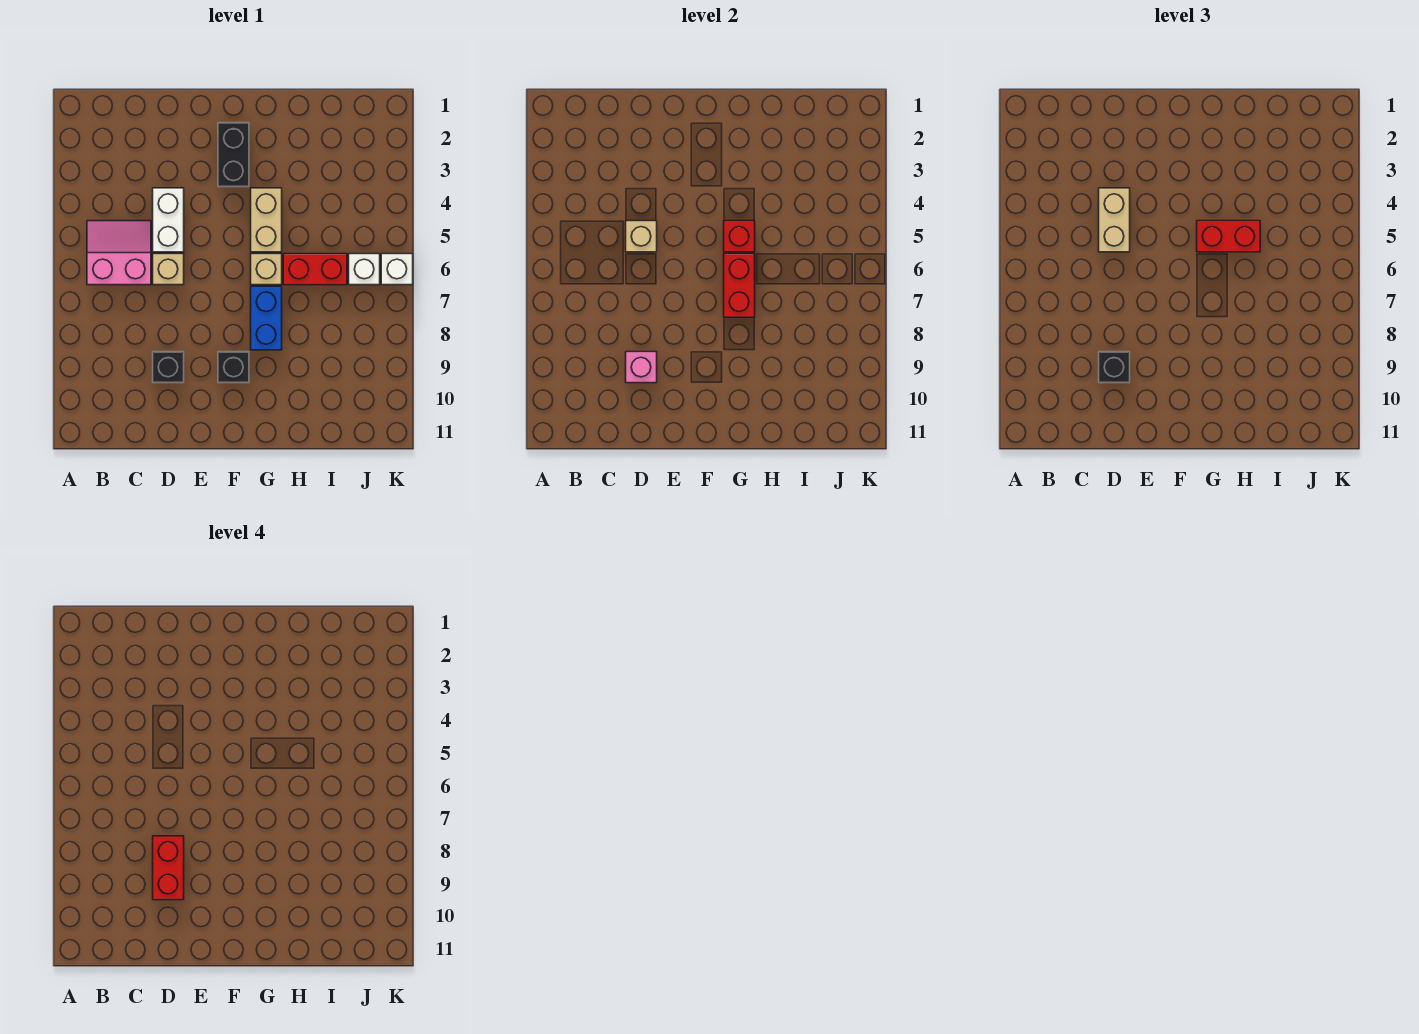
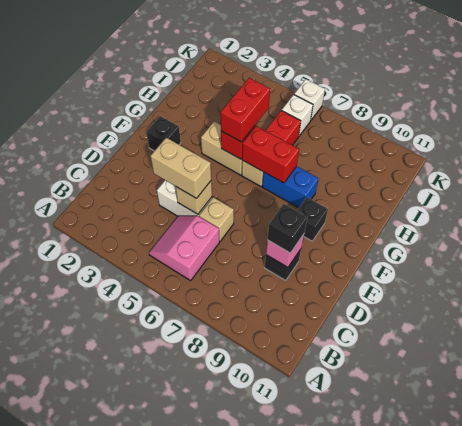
red brick D8:D9 level 4 -> none
black brick F2:F3 level 1 -> black brick F2 level 1

